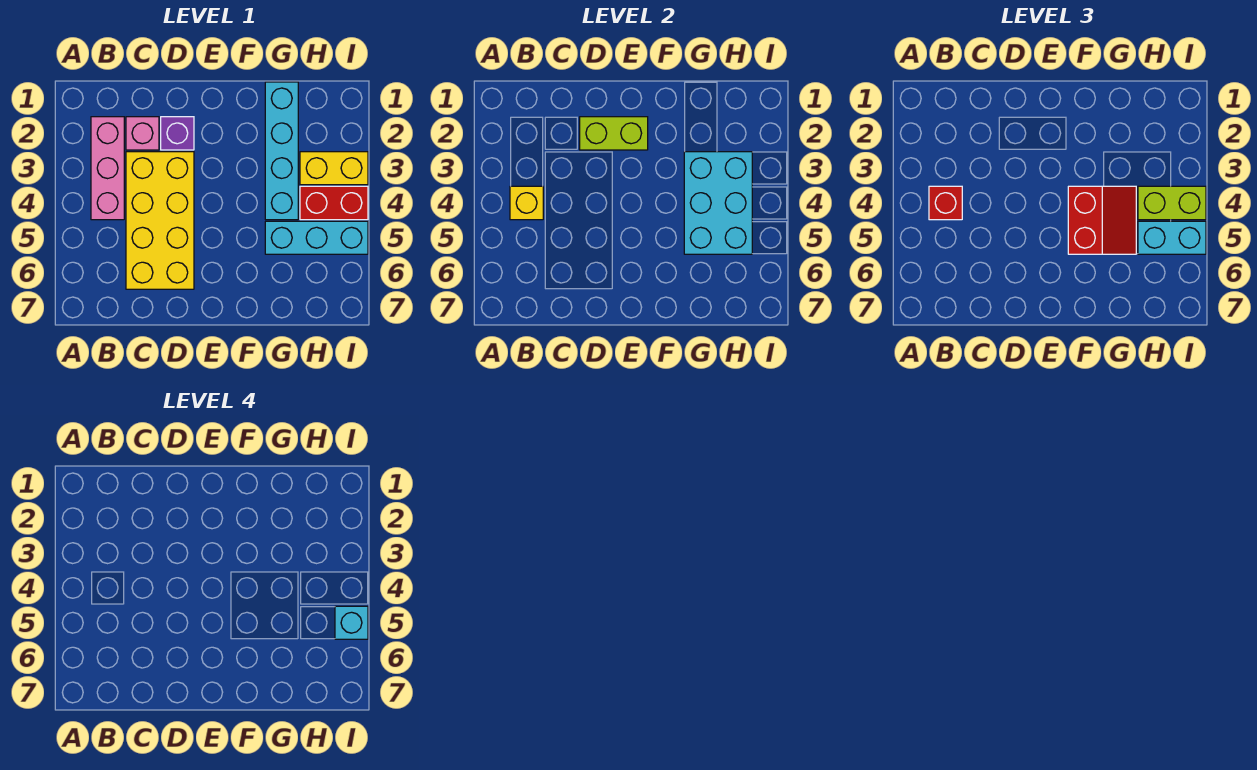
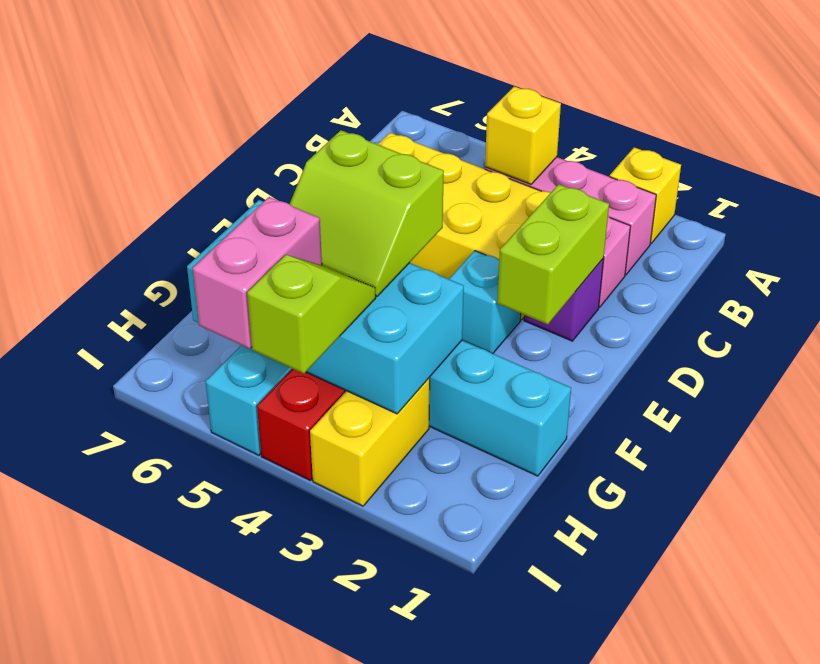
none -> yellow brick A2 level 1
red brick B4 level 3 -> none
red slope F4:G5 level 3 top F -> lime slope F4:G5 level 3 top F
cyan brick G3:H5 level 2 -> cyan brick G3:H6 level 2
lime brick H4:I4 level 3 -> lime slope H4:I4 level 3 top I
cyan brick H5:I5 level 3 -> pink brick H5:I5 level 3
cyan brick I5 level 4 -> cyan brick E3 level 1

